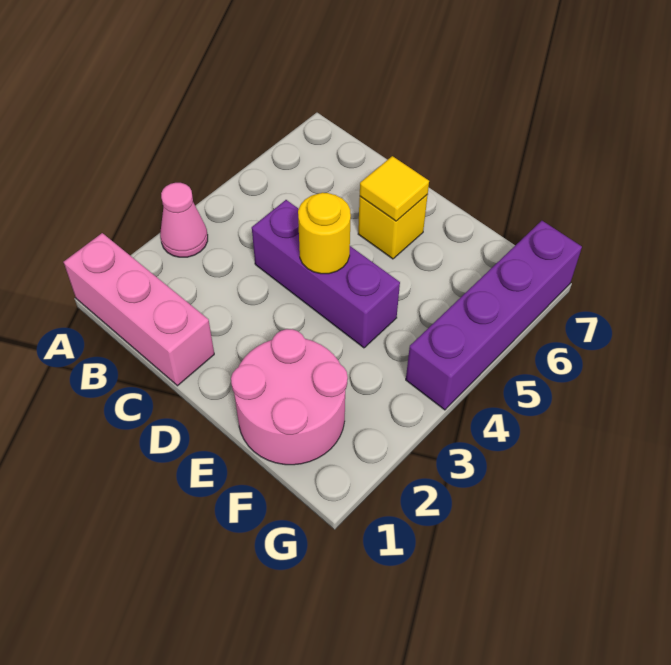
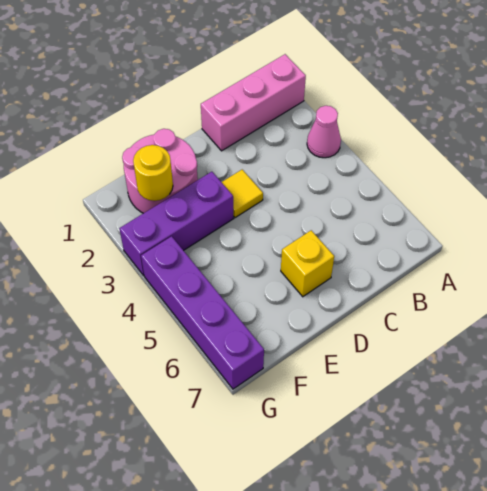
purple brick C4:E4 level 1 -> purple brick E3:G3 level 1
yellow round brick D4 level 2 -> yellow round brick F2 level 2
yellow tile D6 level 2 -> yellow tile D3 level 1

